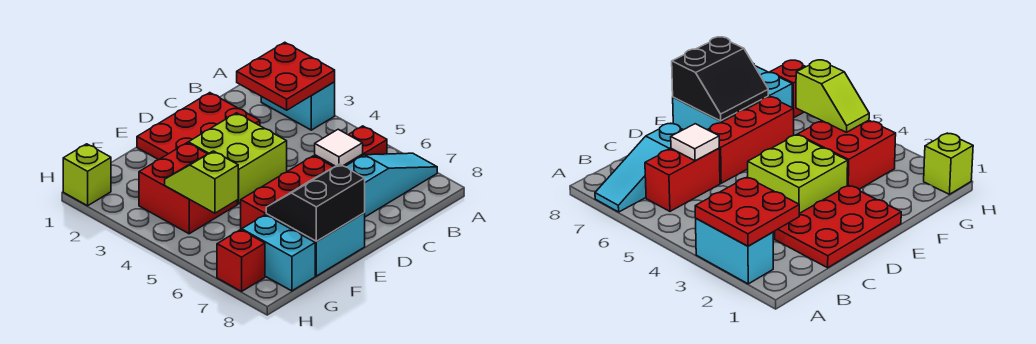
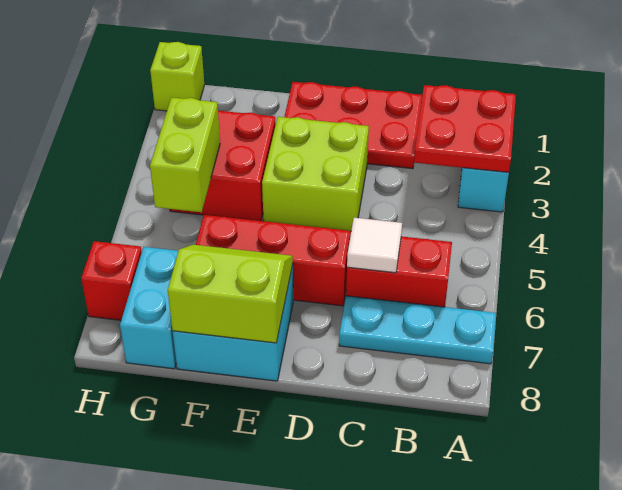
cyan slope A7:C7 level 1 top C -> cyan plate A7:C7 level 1
black slope E7:F8 level 2 top 8 -> lime slope E7:F8 level 2 top 8
lime slope G4:G5 level 2 top 5 -> lime brick G4:G5 level 2

